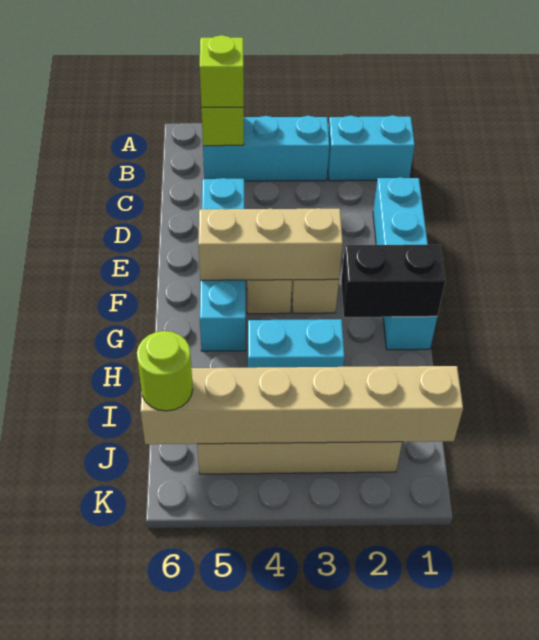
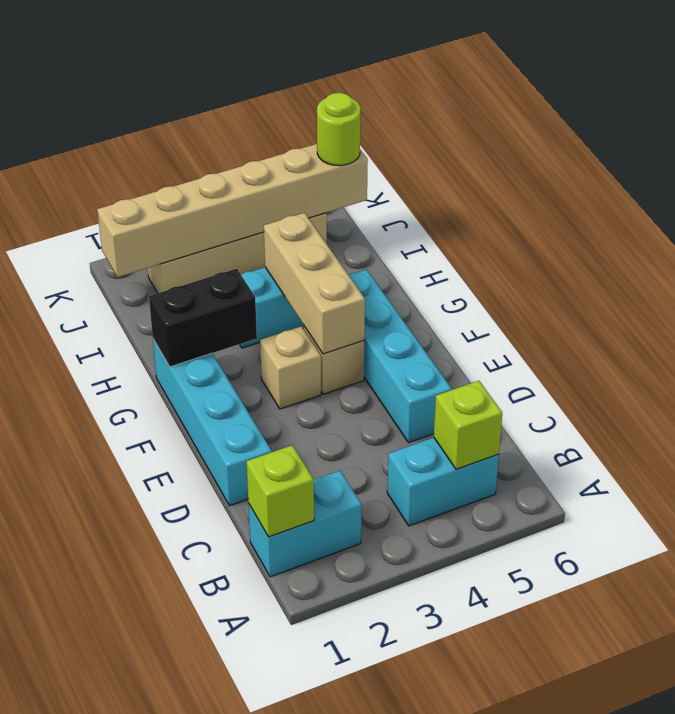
cyan brick B3:B5 level 1 -> cyan brick B4:B5 level 1
lime brick B5 level 3 -> lime brick B1 level 2
tan brick F3:F5 level 2 -> tan brick F4:H4 level 2

